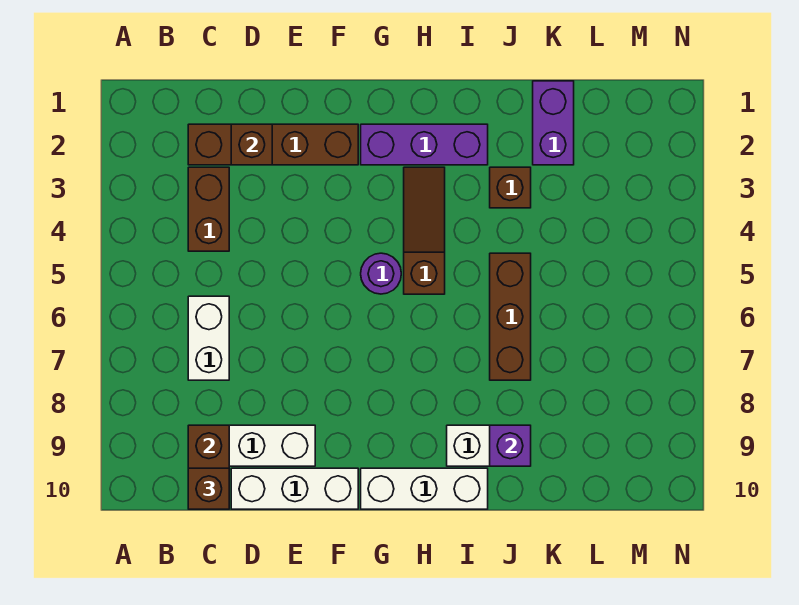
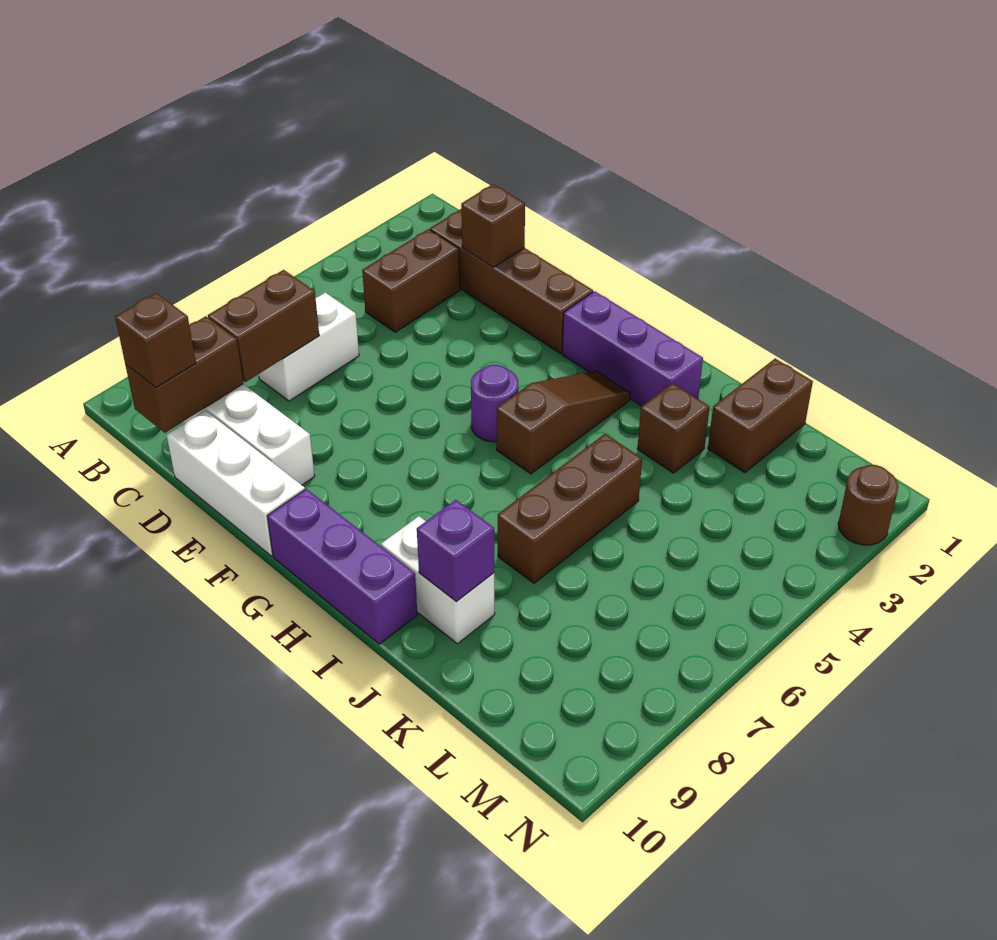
none -> brown brick C7:C8 level 2
white brick G10:I10 level 1 -> purple brick G10:I10 level 1
purple brick K1:K2 level 1 -> brown brick K1:K2 level 1
none -> brown round brick N2 level 1

